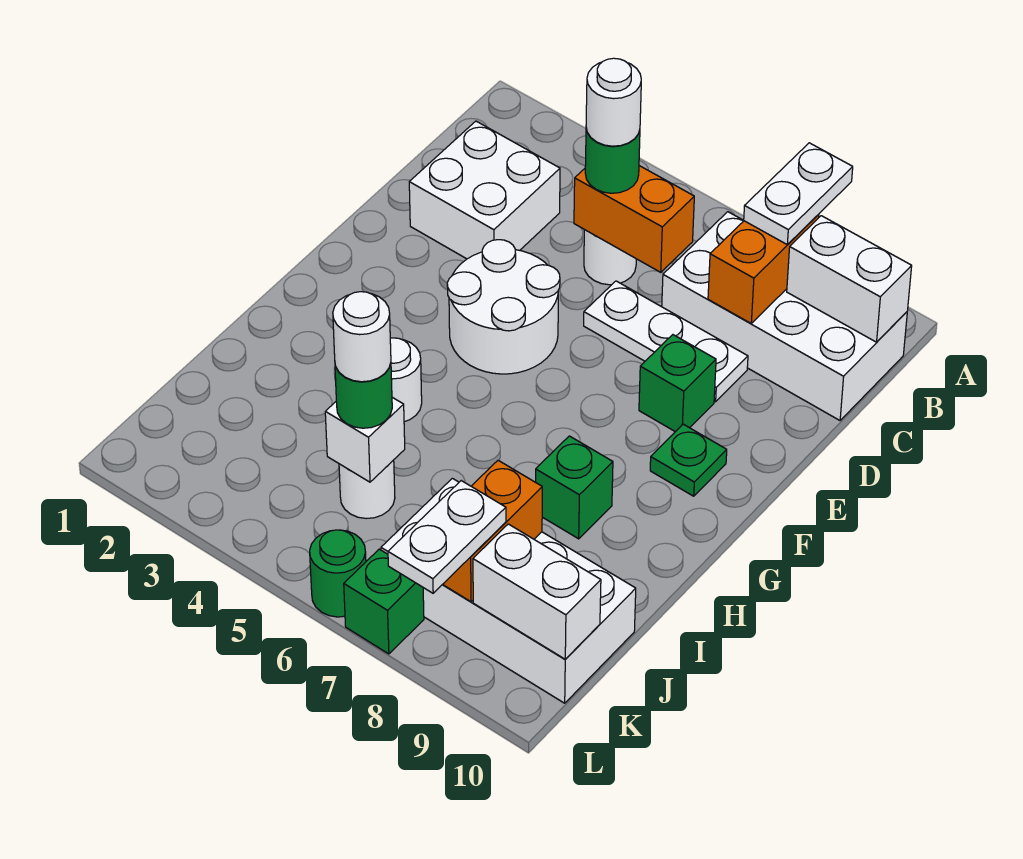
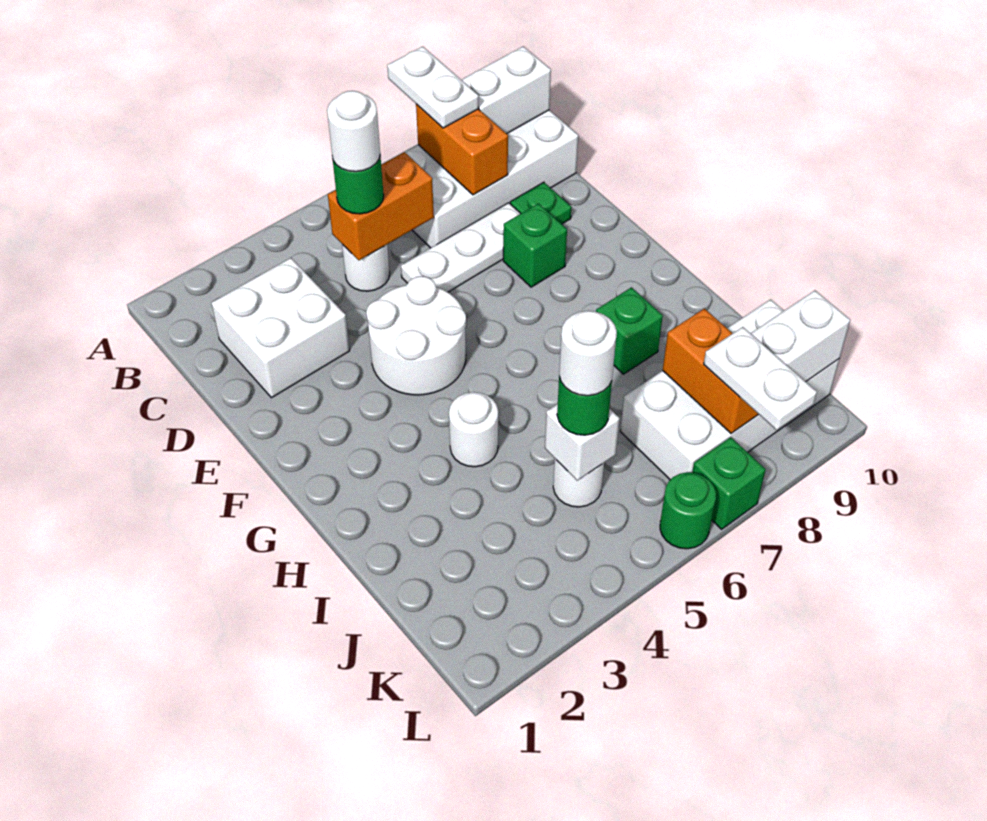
green plate F9 level 1 -> green plate D9 level 1

